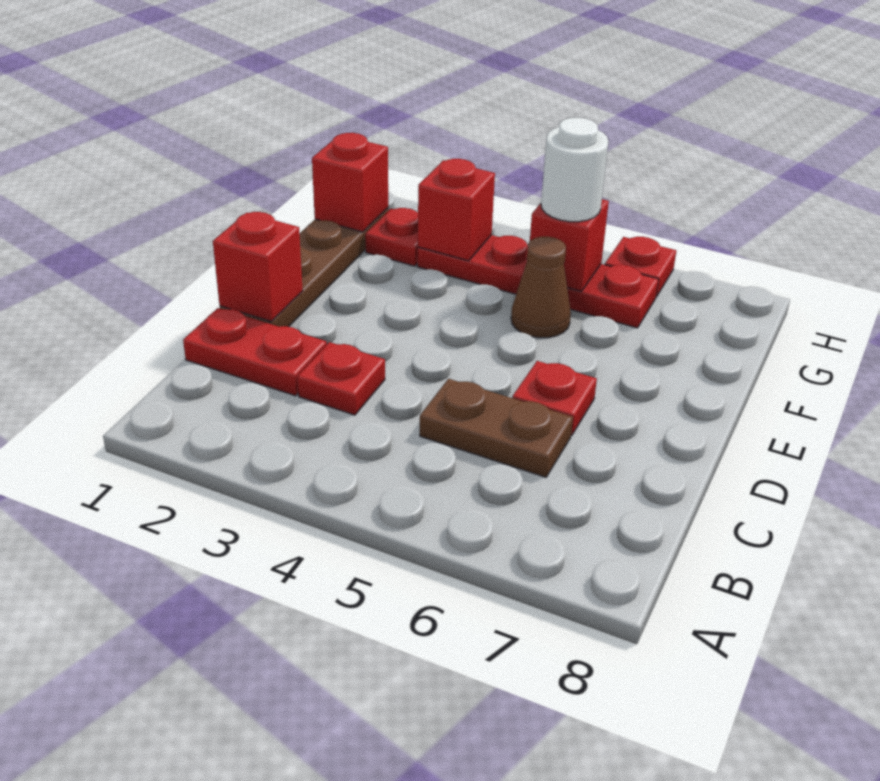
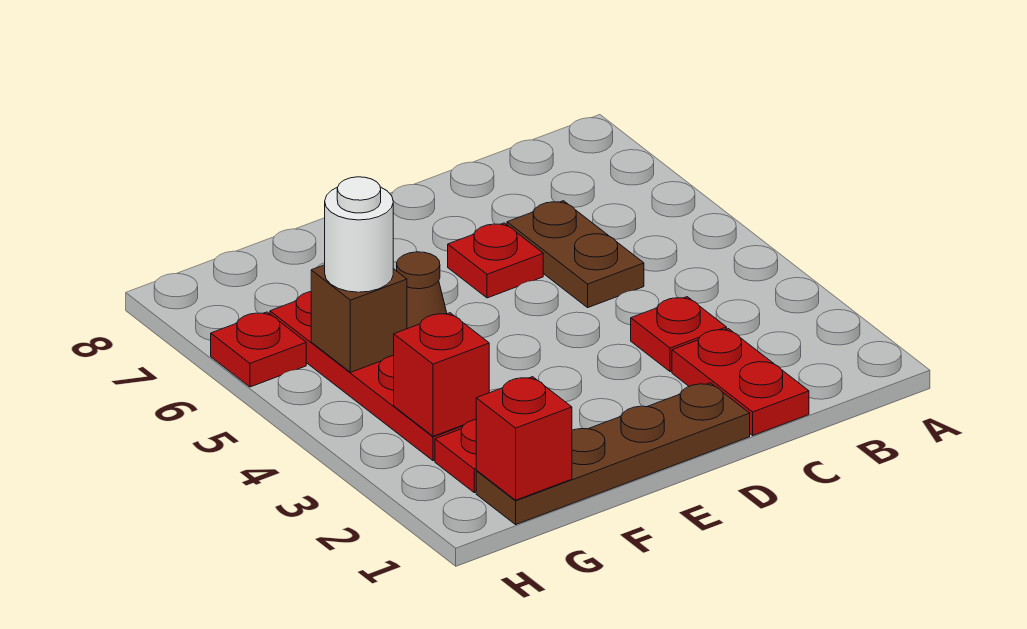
red brick D1 level 2 -> none
red brick G5 level 2 -> brown brick G5 level 2

